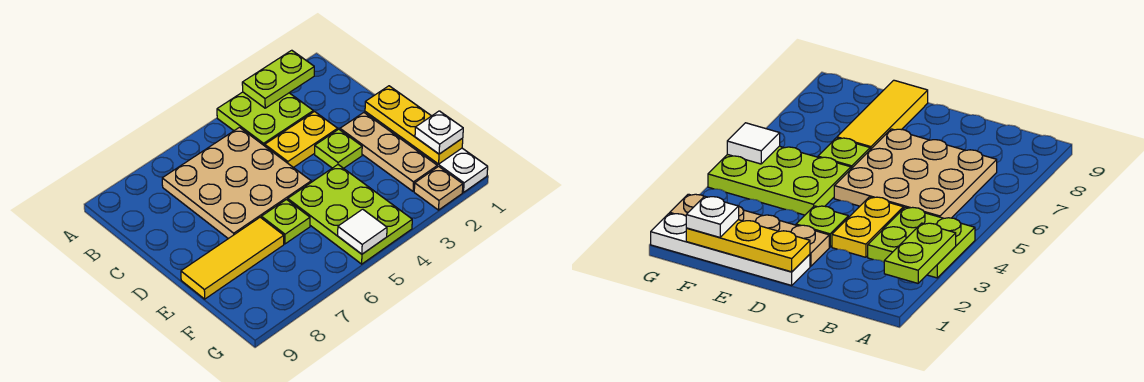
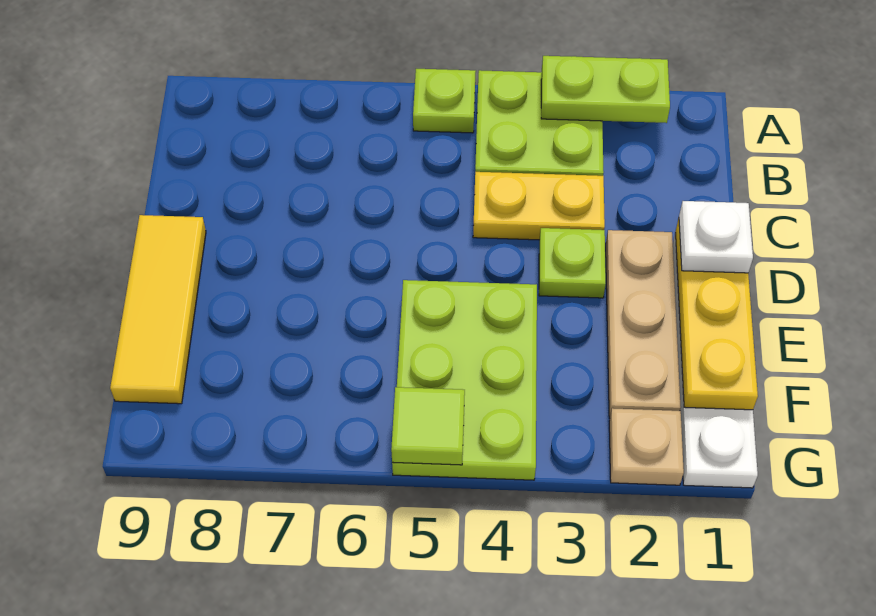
tan plate B5:D7 level 1 -> none
lime plate E6 level 1 -> lime plate A5 level 1
yellow tile E7:E9 level 1 -> yellow tile D9:F9 level 1
white plate F1 level 3 -> white plate D1 level 3
white tile G5 level 2 -> lime tile G5 level 2

